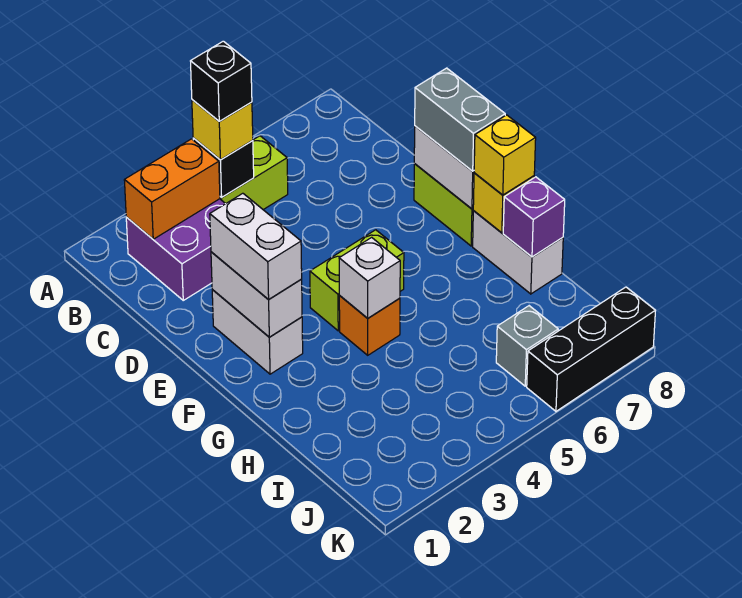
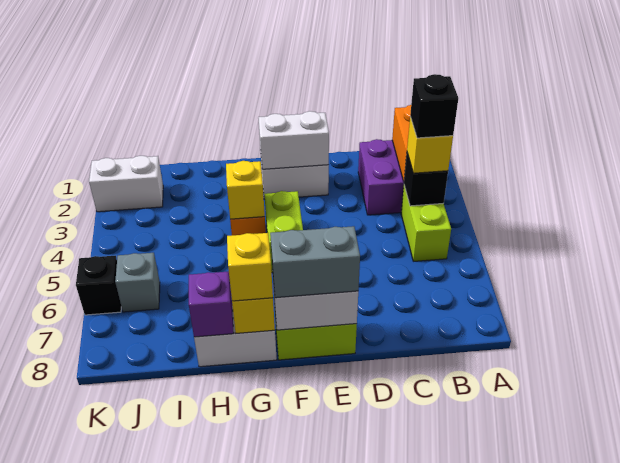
white brick E2:F2 level 3 -> white brick J2:K2 level 1
white brick G4 level 2 -> yellow brick G4 level 2
black brick K6:K8 level 1 -> black brick K6 level 1

